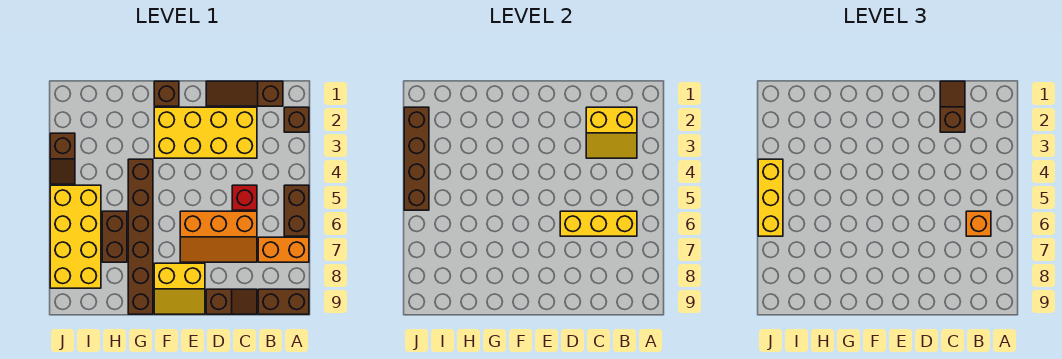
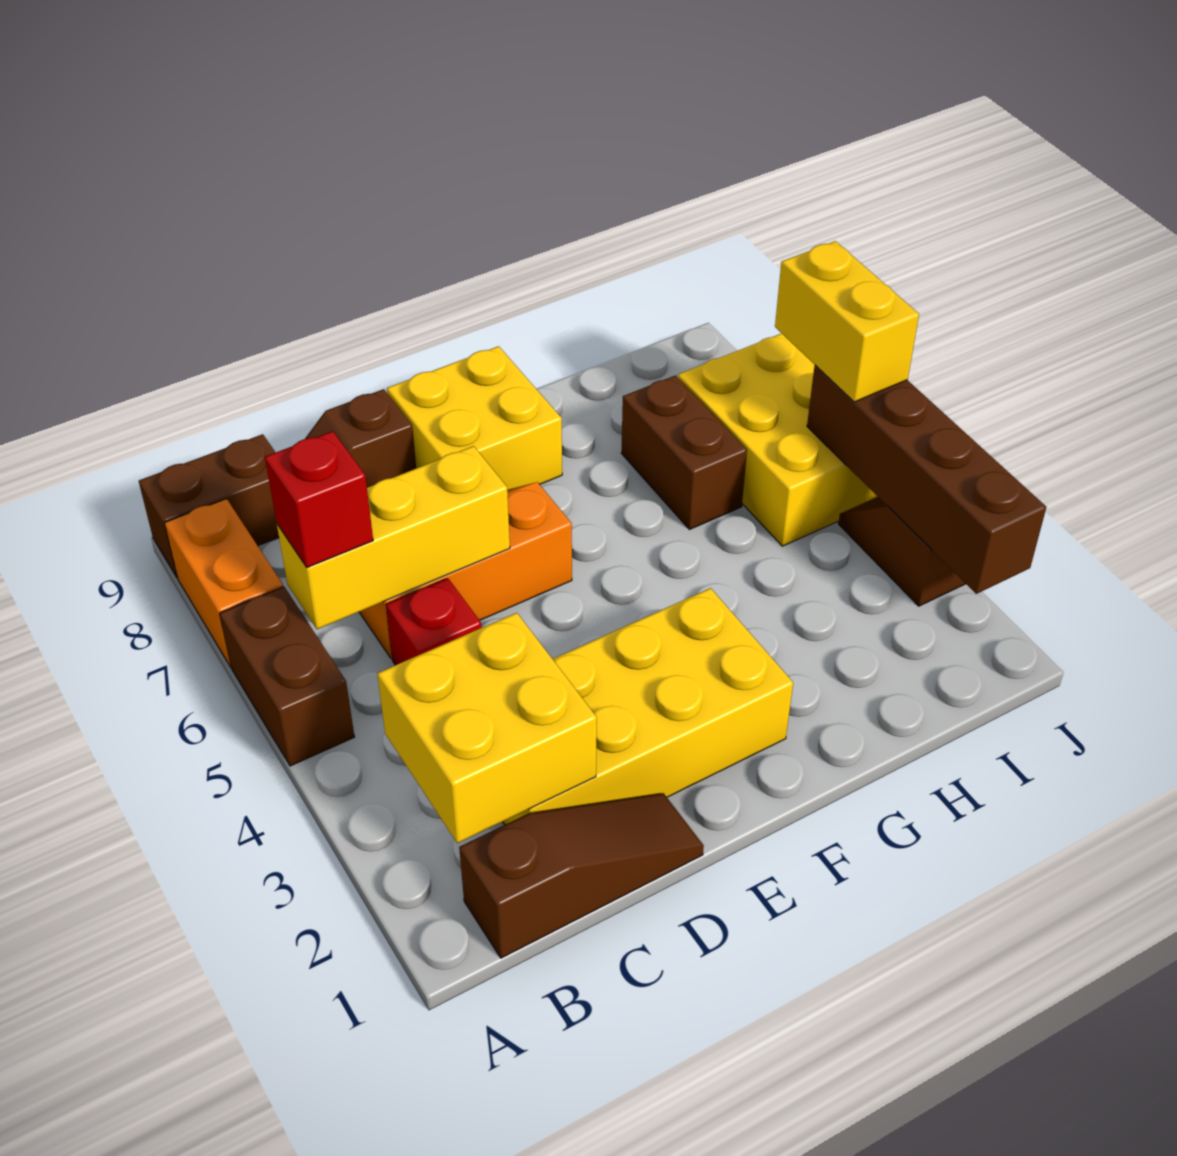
brown brick A2 level 1 -> none
orange brick A7:B7 level 1 -> orange brick A7:A8 level 1
yellow slope B2:C3 level 2 top 2 -> yellow brick B2:C3 level 2
orange brick B6 level 3 -> red brick B6 level 3
brown slope C1:C2 level 3 top 2 -> none
yellow slope E8:F9 level 1 top 8 -> yellow brick E8:F9 level 1
brown brick F1 level 1 -> none
brown brick G4:G9 level 1 -> none
yellow brick I5:J8 level 1 -> yellow brick I5:J7 level 1
yellow brick J4:J6 level 3 -> yellow brick J5:J6 level 3

